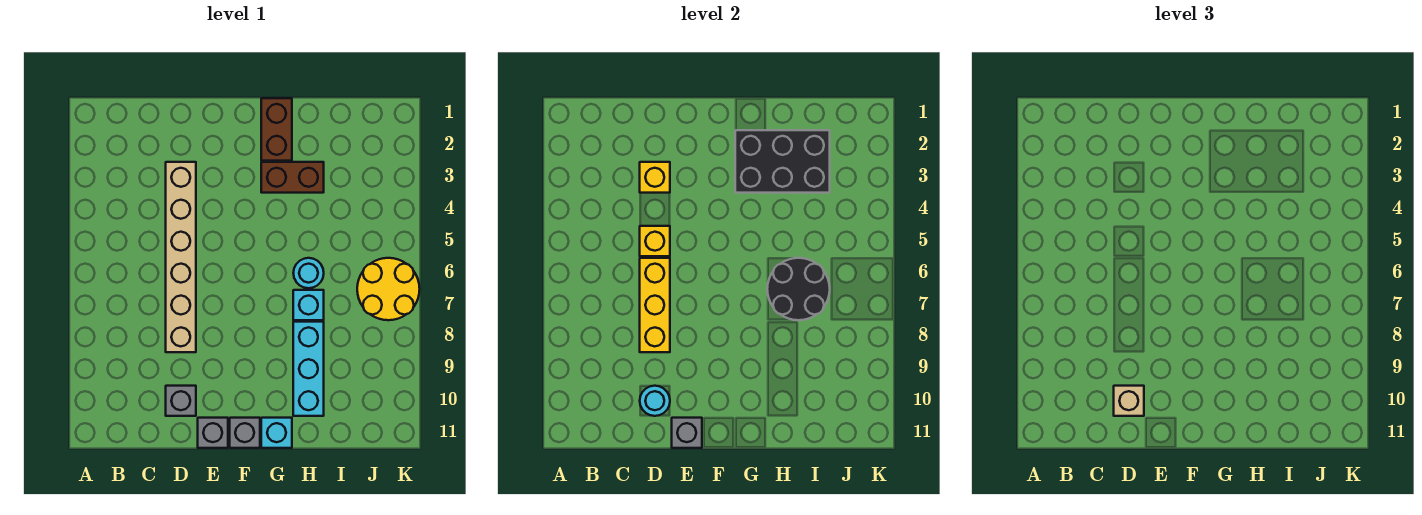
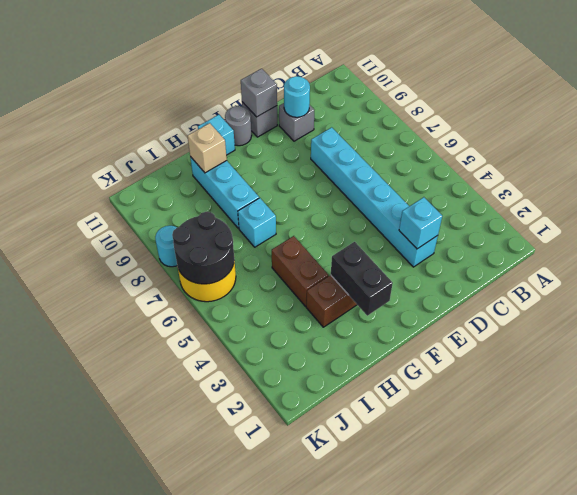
tan brick D3:D8 level 1 -> cyan brick D3:D8 level 1
yellow brick D3 level 2 -> cyan brick D3 level 2
yellow brick D5 level 2 -> none
yellow brick D6:D8 level 2 -> none
tan brick D10 level 3 -> tan brick H10 level 2
grey brick F11 level 1 -> grey round brick F11 level 1
brown brick G1:G2 level 1 -> brown brick H4:H5 level 1
black brick G2:I3 level 2 -> black brick G2:G3 level 2
cyan round brick H6 level 1 -> cyan round brick K8 level 1
black round brick H6:I7 level 2 -> black round brick J6:K7 level 2

